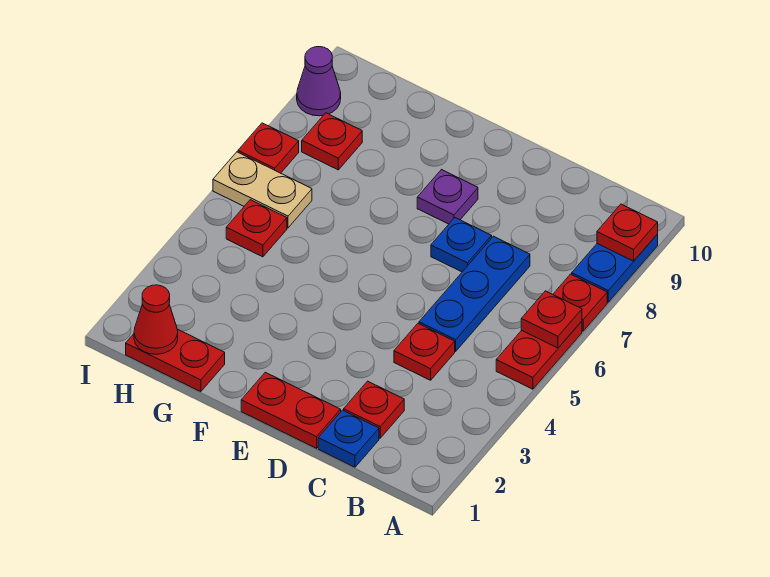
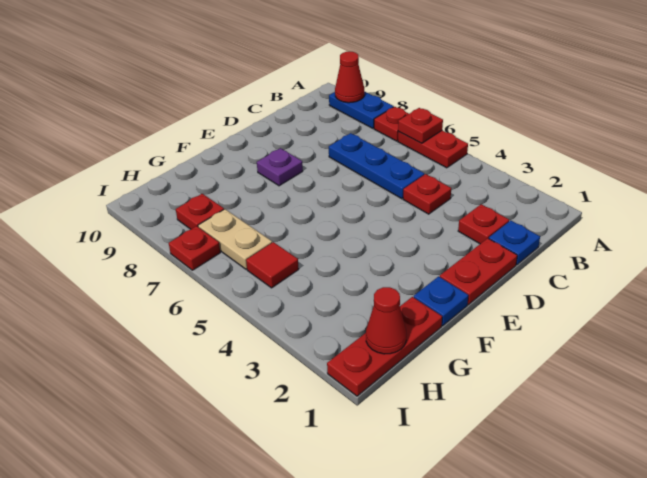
red plate A9 level 2 -> red cone A9 level 2
blue plate D7 level 1 -> blue plate F1 level 1
red plate G1:H1 level 1 -> red plate G1:I1 level 1
red plate H5 level 1 -> red tile H5 level 1
tan plate H6:I6 level 1 -> tan plate H6:H7 level 1
purple cone I9 level 1 -> none

